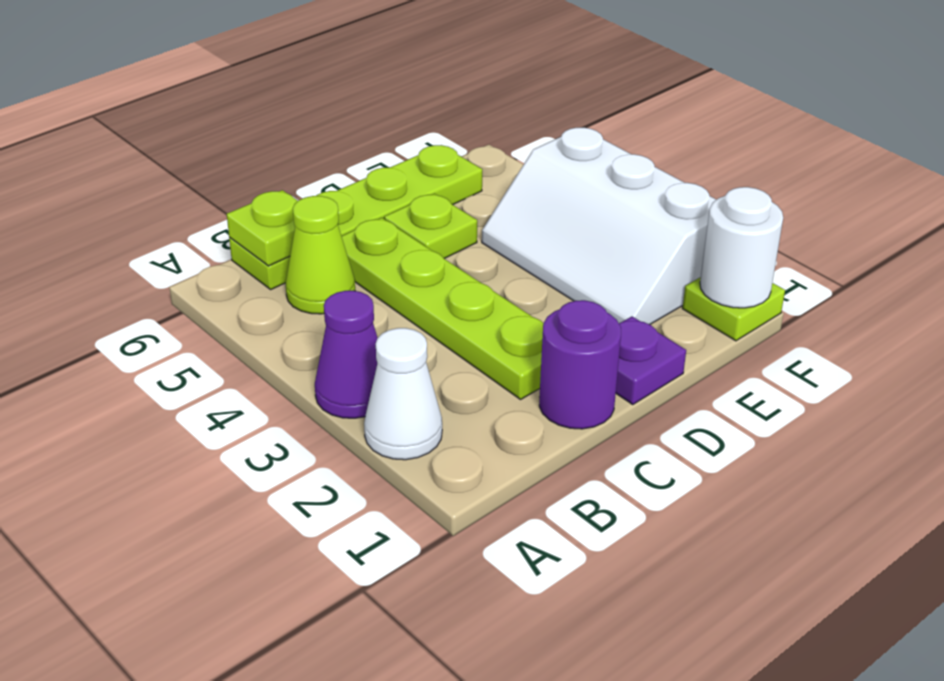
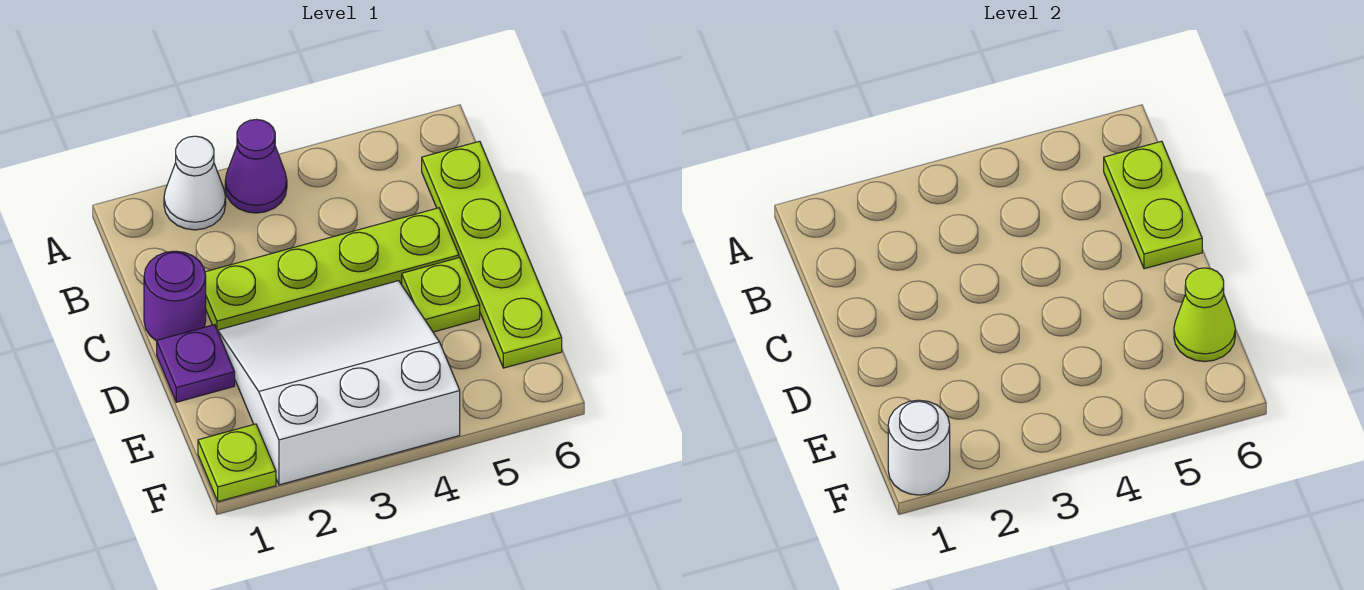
lime cone B5 level 1 -> lime cone E6 level 2
lime plate B6 level 2 -> lime plate B6:C6 level 2
white slope E2:F4 level 1 top F -> white slope D2:F4 level 1 top F

